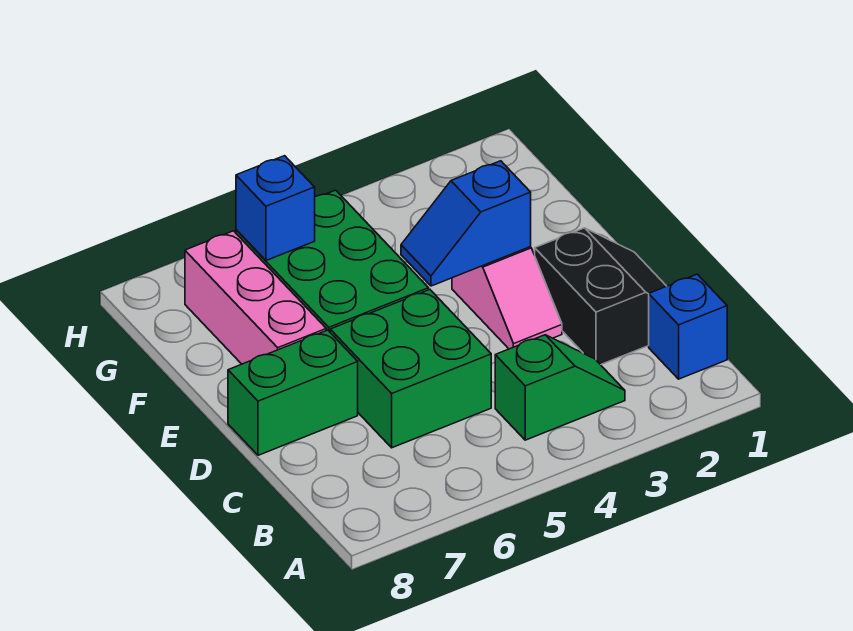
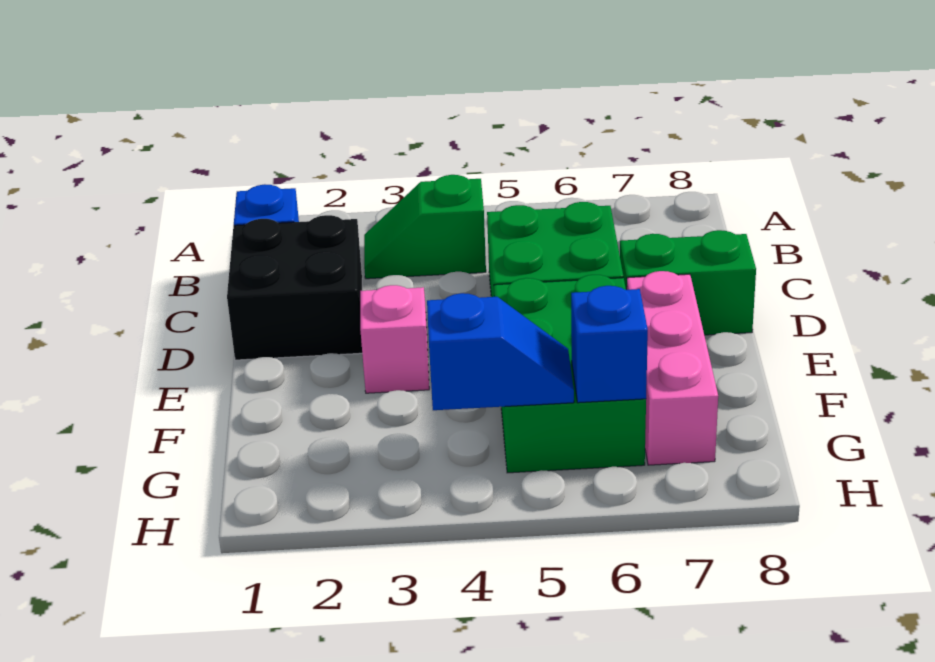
black slope C1:D2 level 1 top 2 -> black brick C1:D2 level 1
blue slope E3:E4 level 2 top 3 -> blue slope G4:G5 level 2 top 4

